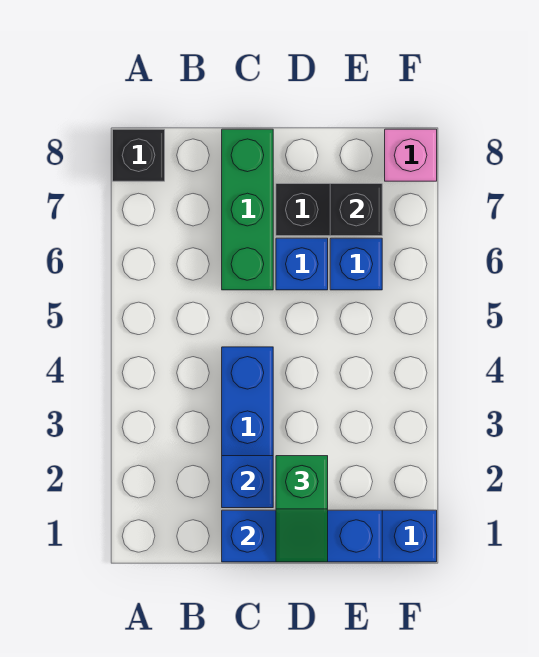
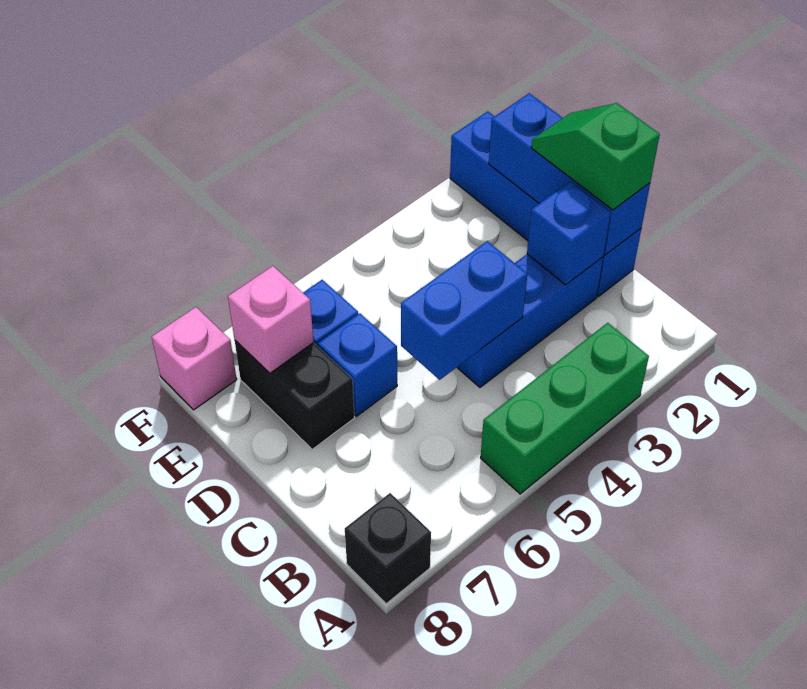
none -> blue brick C4:C5 level 2
green brick C6:C8 level 1 -> green brick A3:A5 level 1
green slope D1:D2 level 3 top 2 -> green slope C1:D1 level 3 top C
black brick E7 level 2 -> pink brick E7 level 2

